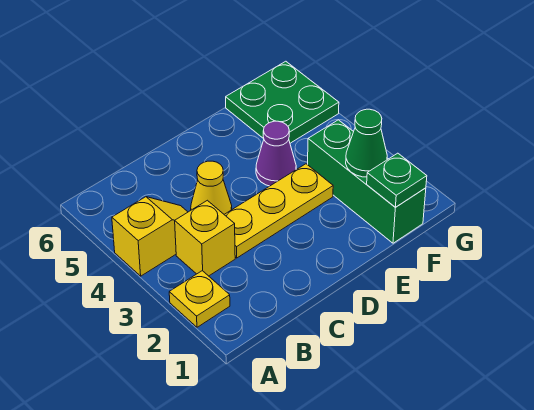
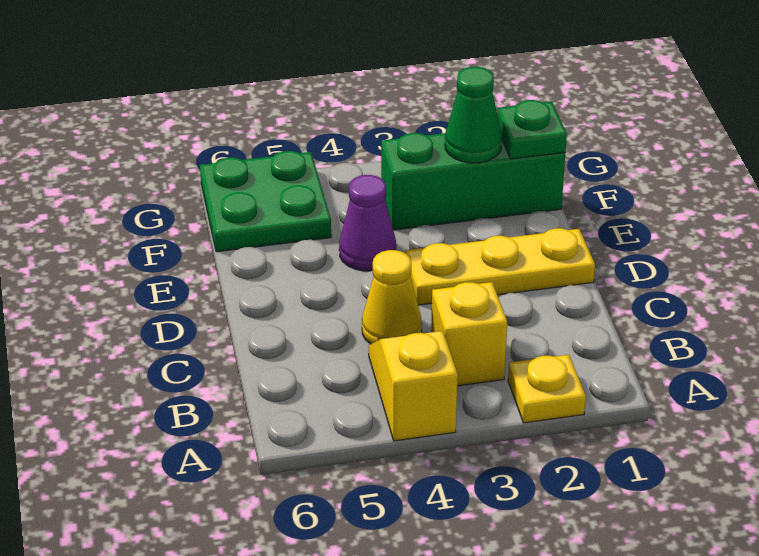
yellow plate C3:E3 level 1 -> yellow plate D1:D3 level 1

